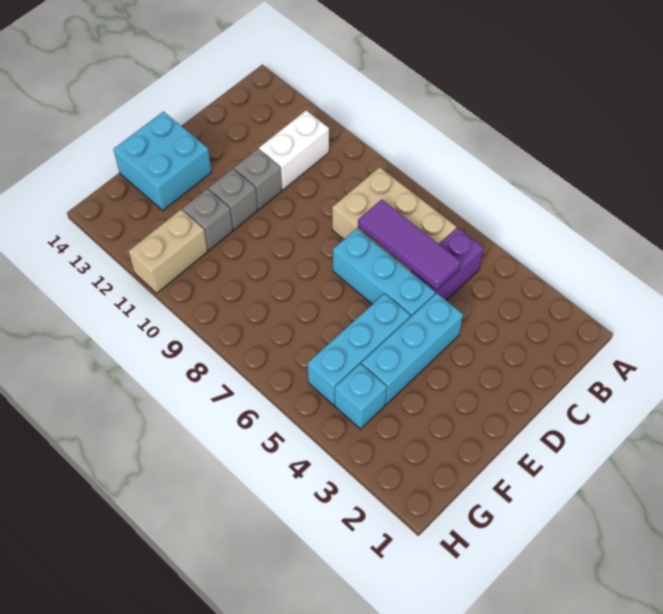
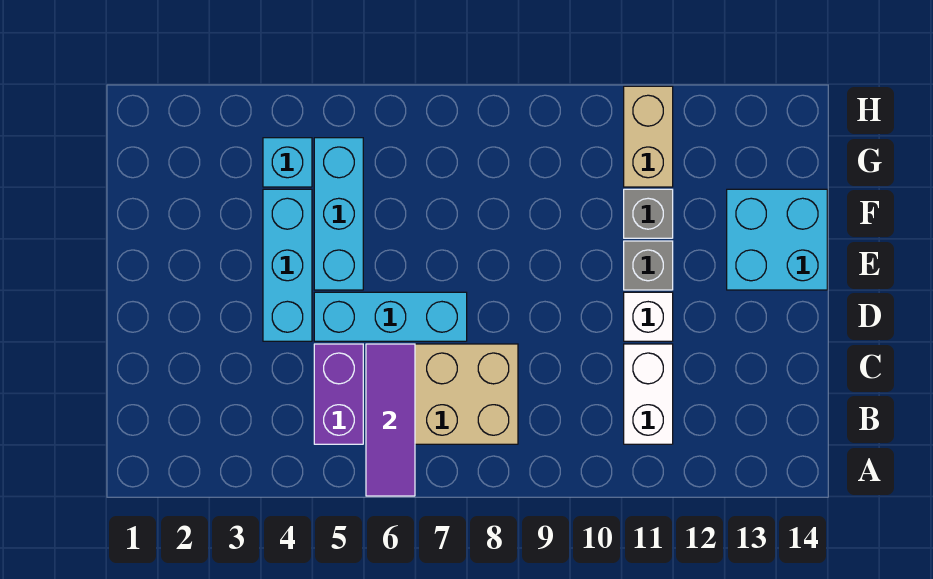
purple tile C5:C7 level 2 -> purple tile A6:C6 level 2
grey brick D11 level 1 -> white brick D11 level 1

